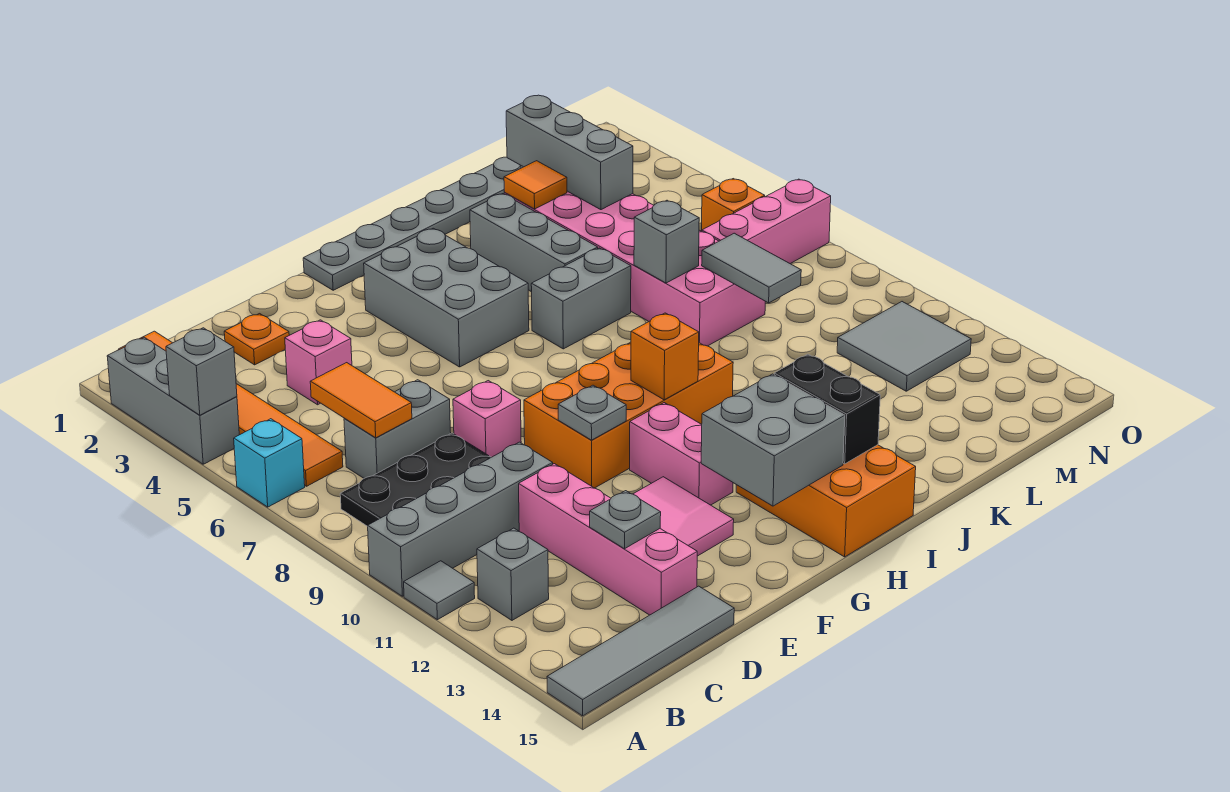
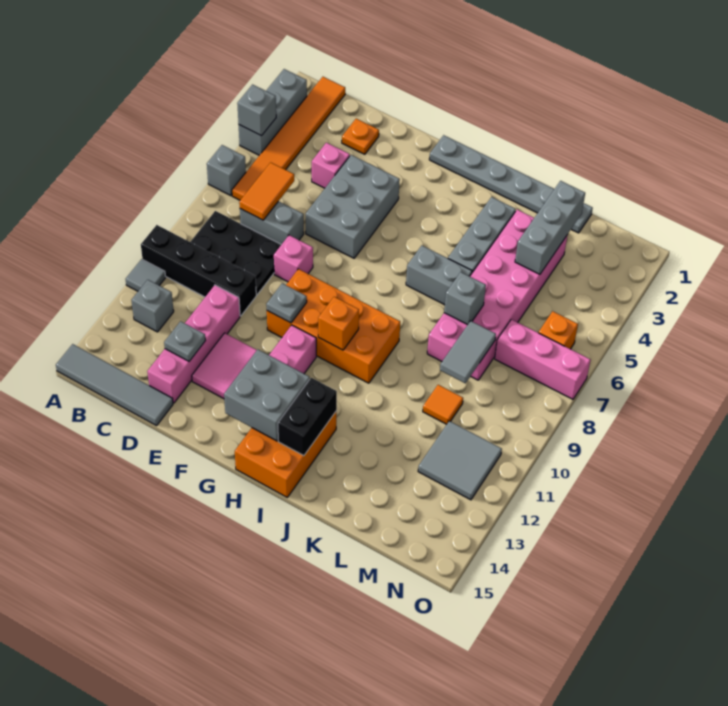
cyan brick A6 level 1 -> grey brick A6 level 1
grey brick A10:D10 level 1 -> black brick A10:D10 level 1
grey brick G3:H5 level 1 -> grey brick E4:F6 level 1
orange tile K3 level 2 -> orange tile L10 level 1

